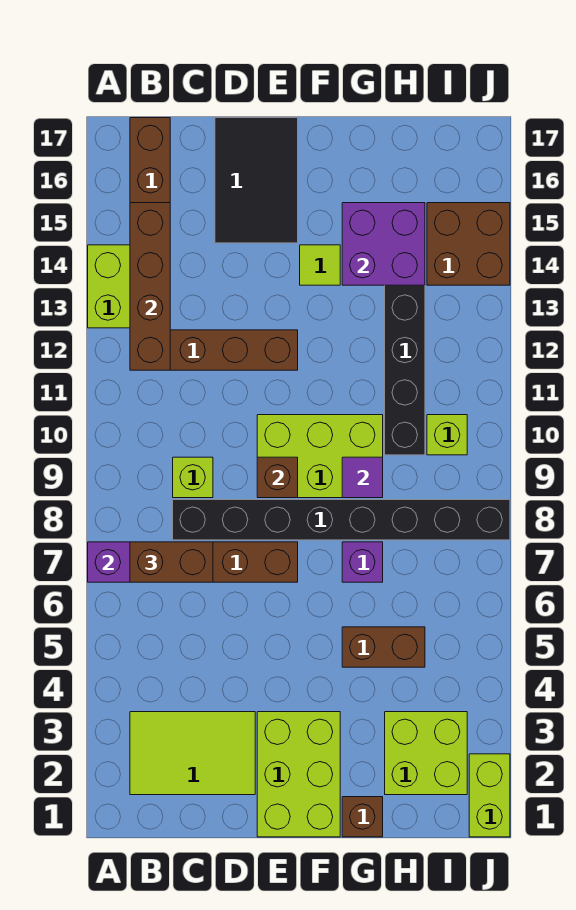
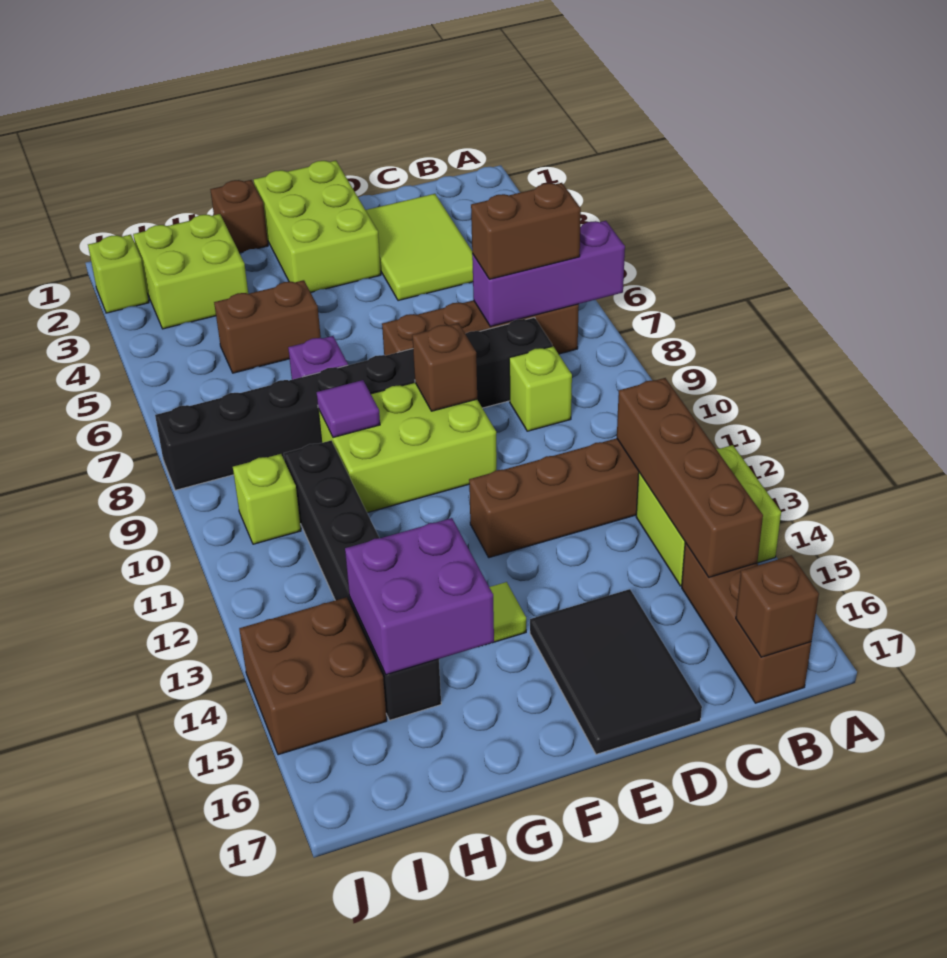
lime tile B2:D3 level 1 -> lime tile C2:D4 level 1
none -> brown brick B17 level 2
lime brick J1:J2 level 1 -> lime brick J2 level 1

